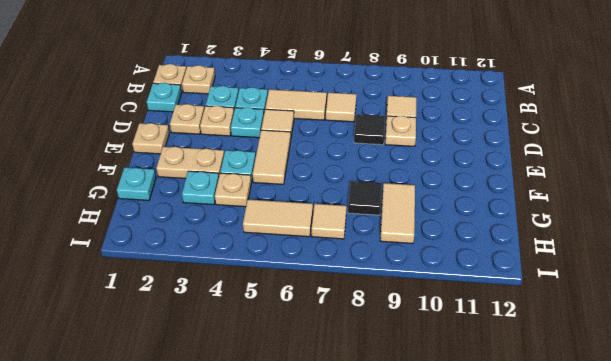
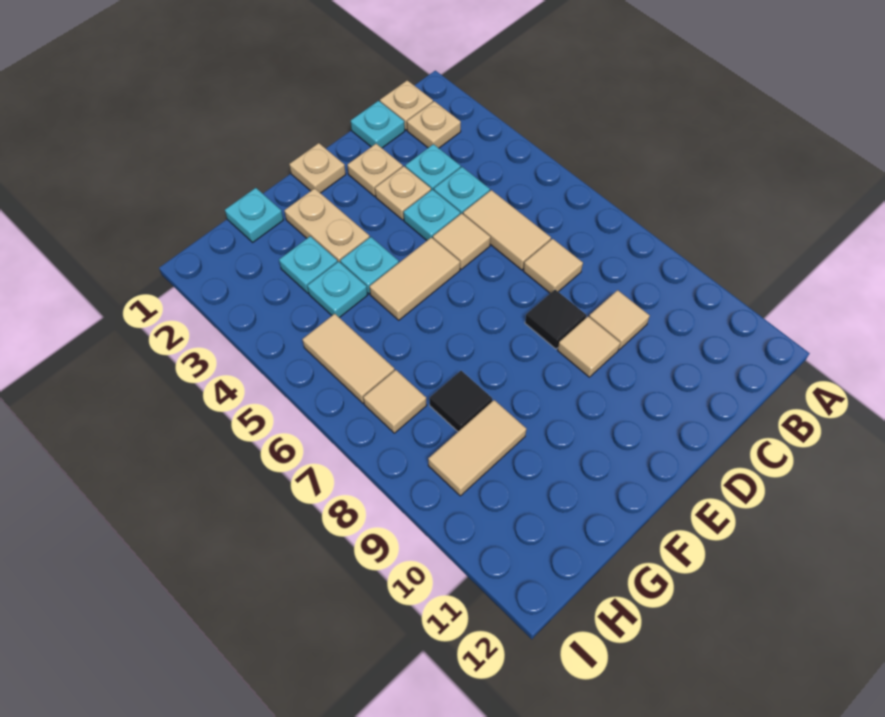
tan plate D9 level 1 -> tan tile D9 level 1
tan plate G4 level 1 -> cyan plate G4 level 1

